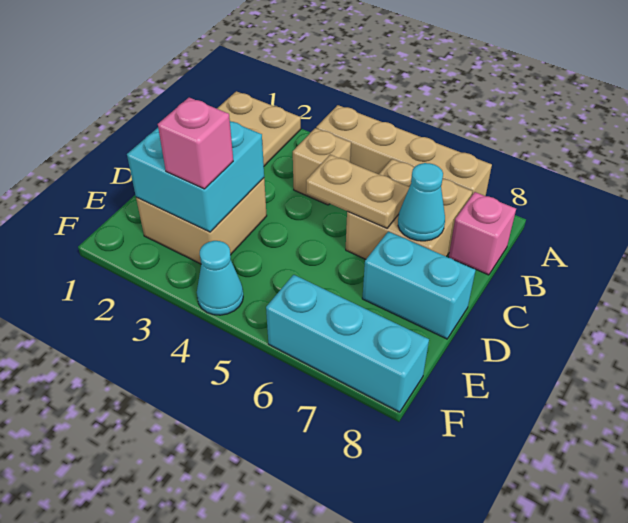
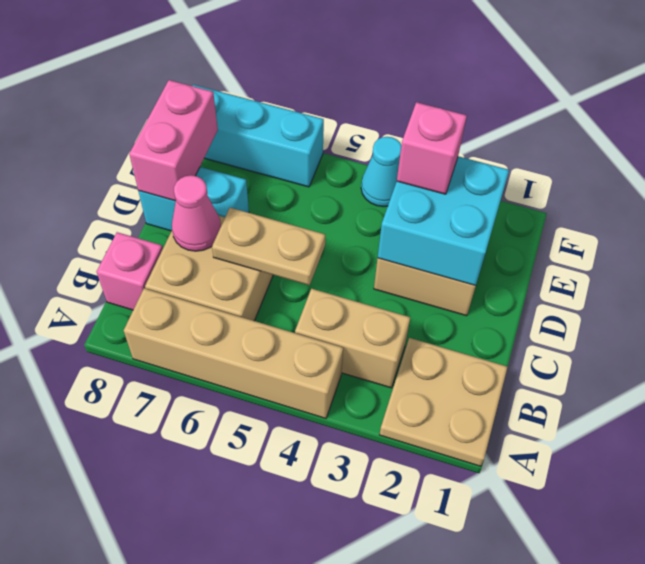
tan brick B4 level 1 -> tan brick B3:B4 level 1
cyan cone C7 level 2 -> pink cone C7 level 2
none -> pink brick D8:E8 level 2

